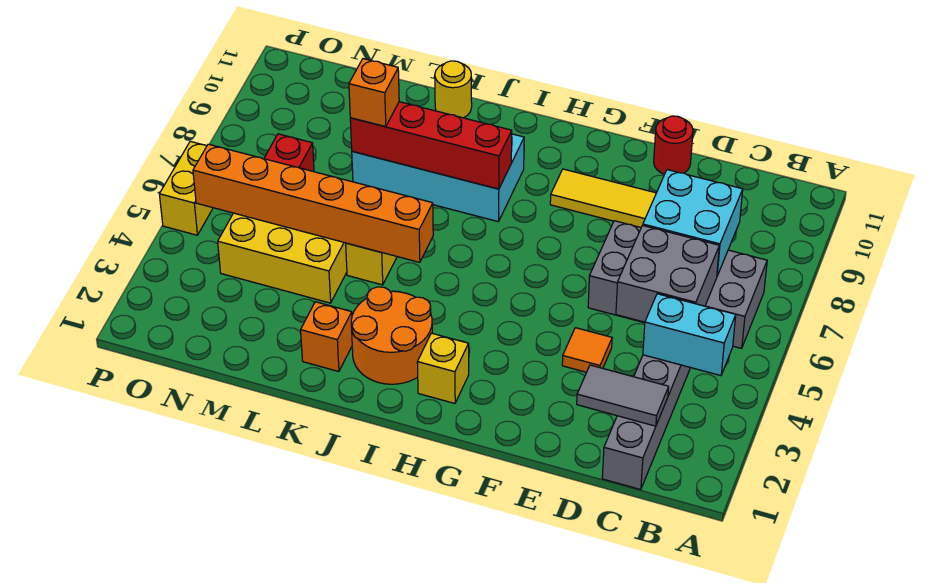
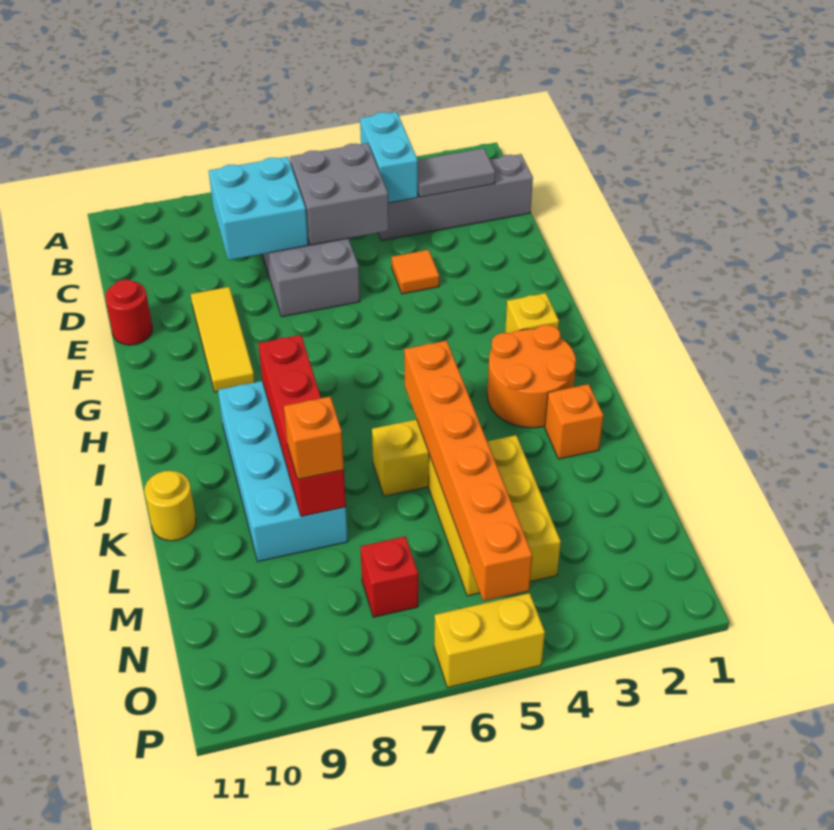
grey tile C2:D2 level 2 -> grey tile C2:C3 level 2

